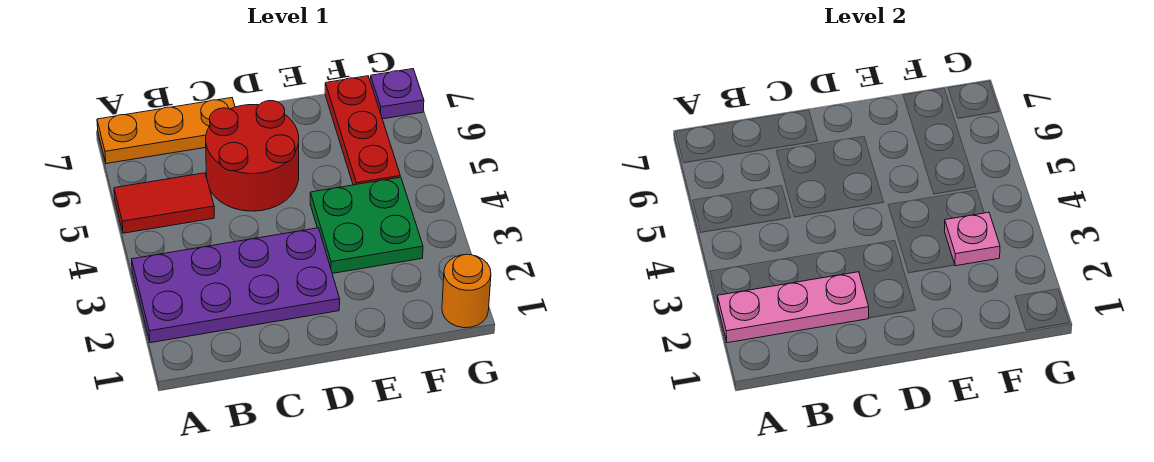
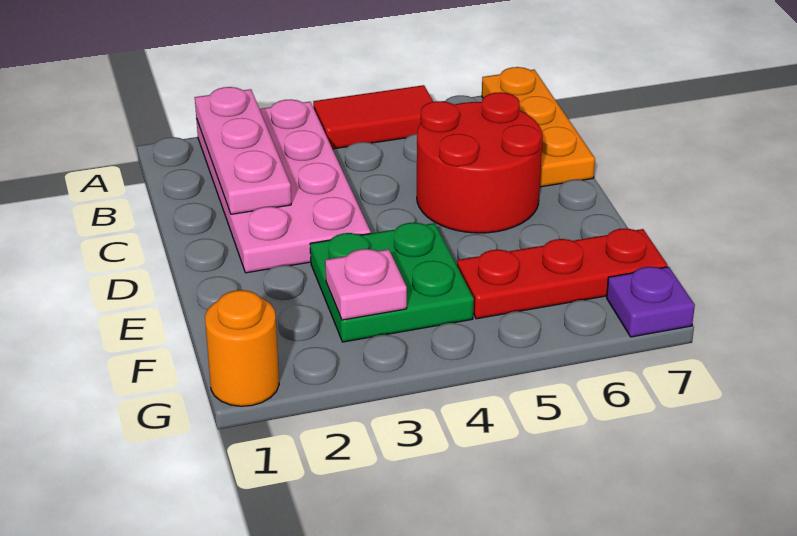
purple plate A2:D3 level 1 -> pink plate A2:D3 level 1
red tile A5:B5 level 1 -> red tile A4:A5 level 1

